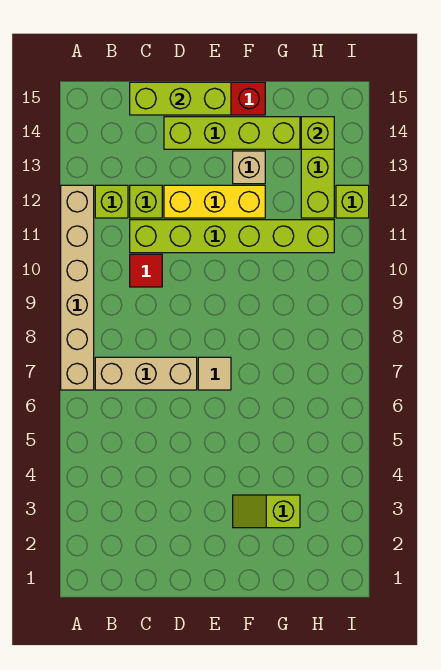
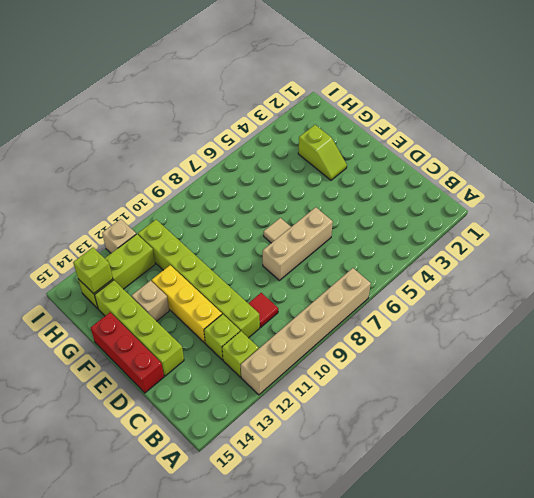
tan brick B7:D7 level 1 -> tan brick D6:D8 level 1
lime brick C15:E15 level 2 -> none
lime brick I12 level 1 -> tan brick I12 level 1

